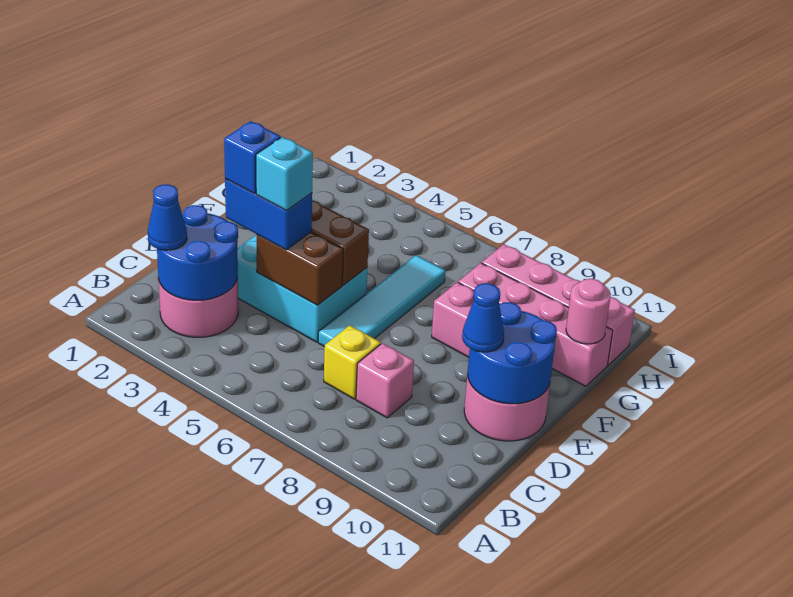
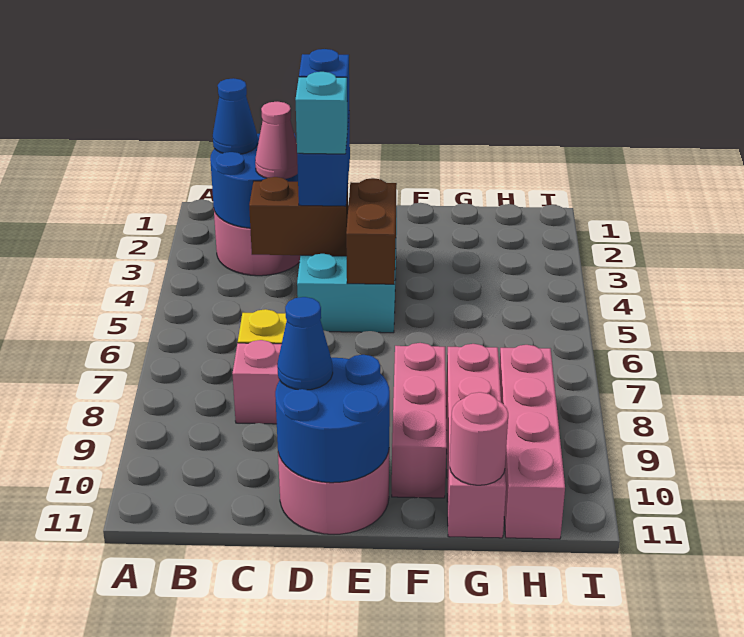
none -> pink cone C3 level 3
brown brick D4:D5 level 2 -> brown brick C4:D4 level 2
cyan tile D6:G6 level 1 -> none

